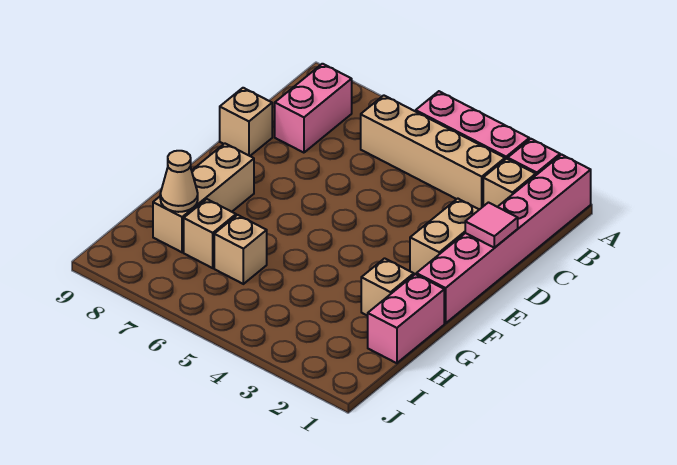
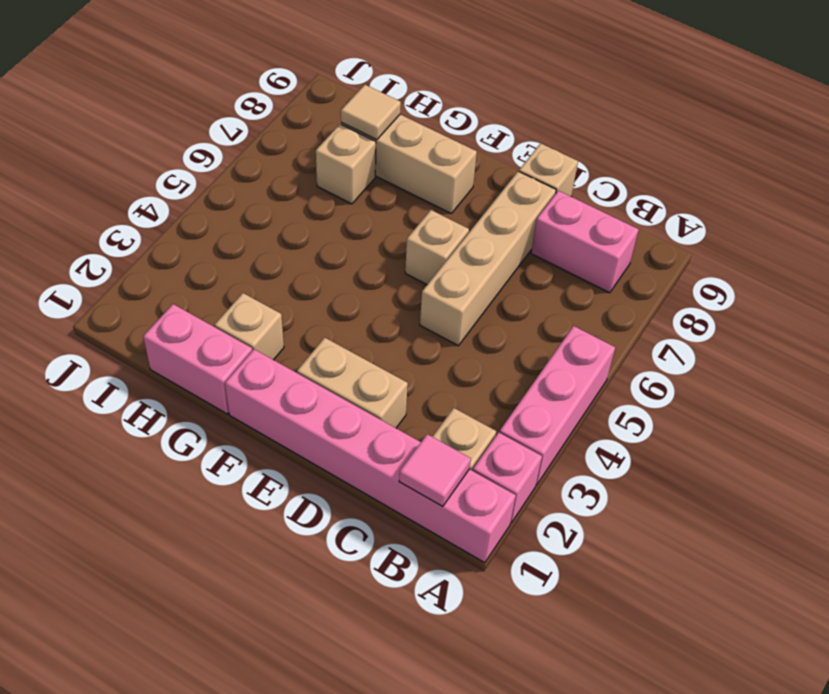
tan brick B3:B6 level 1 -> tan brick D5:D8 level 1
pink tile D1 level 2 -> pink tile B1 level 2
tan brick H6 level 1 -> tan brick E6 level 1
tan cone H8 level 2 -> tan tile H8 level 2

